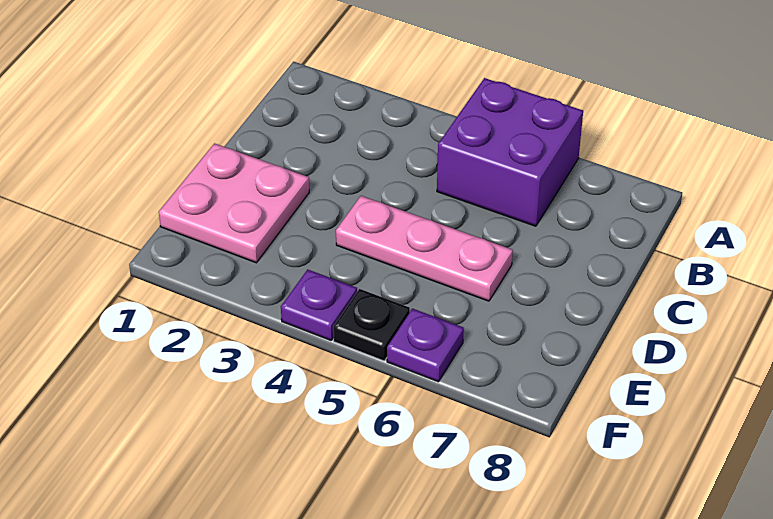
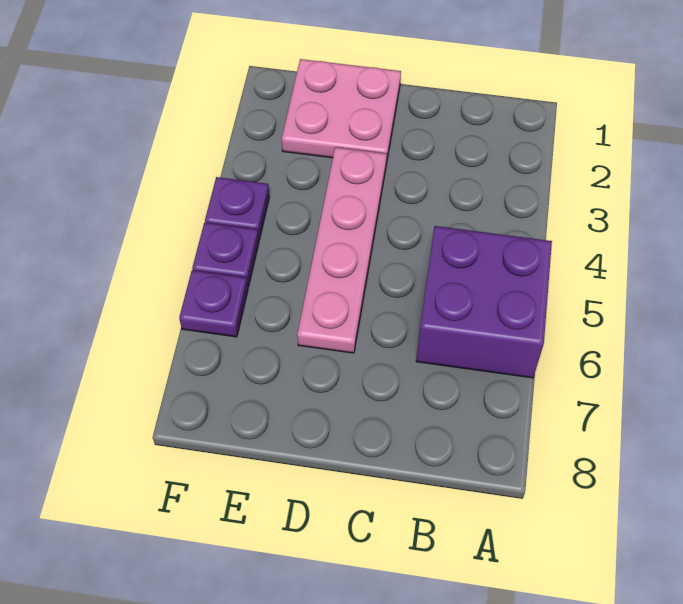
pink plate D4:D6 level 1 -> pink plate D3:D6 level 1
black plate F5 level 1 -> purple plate F5 level 1

